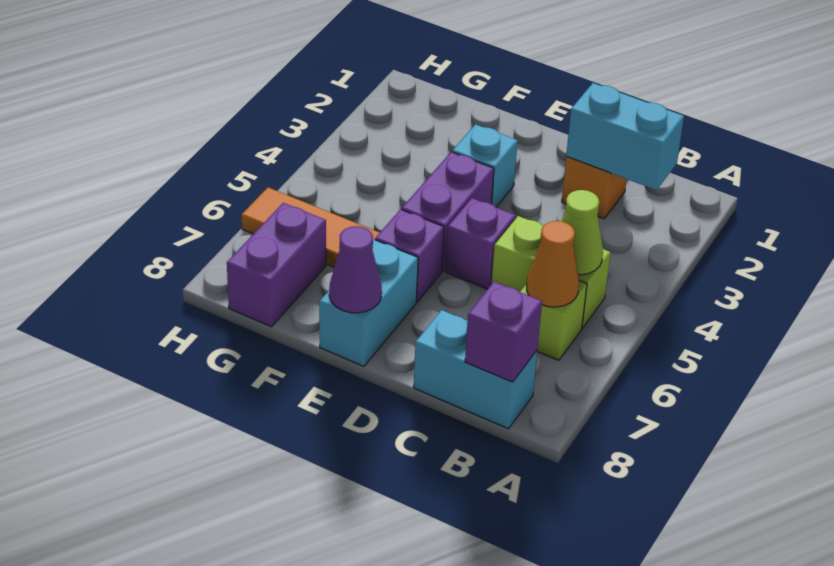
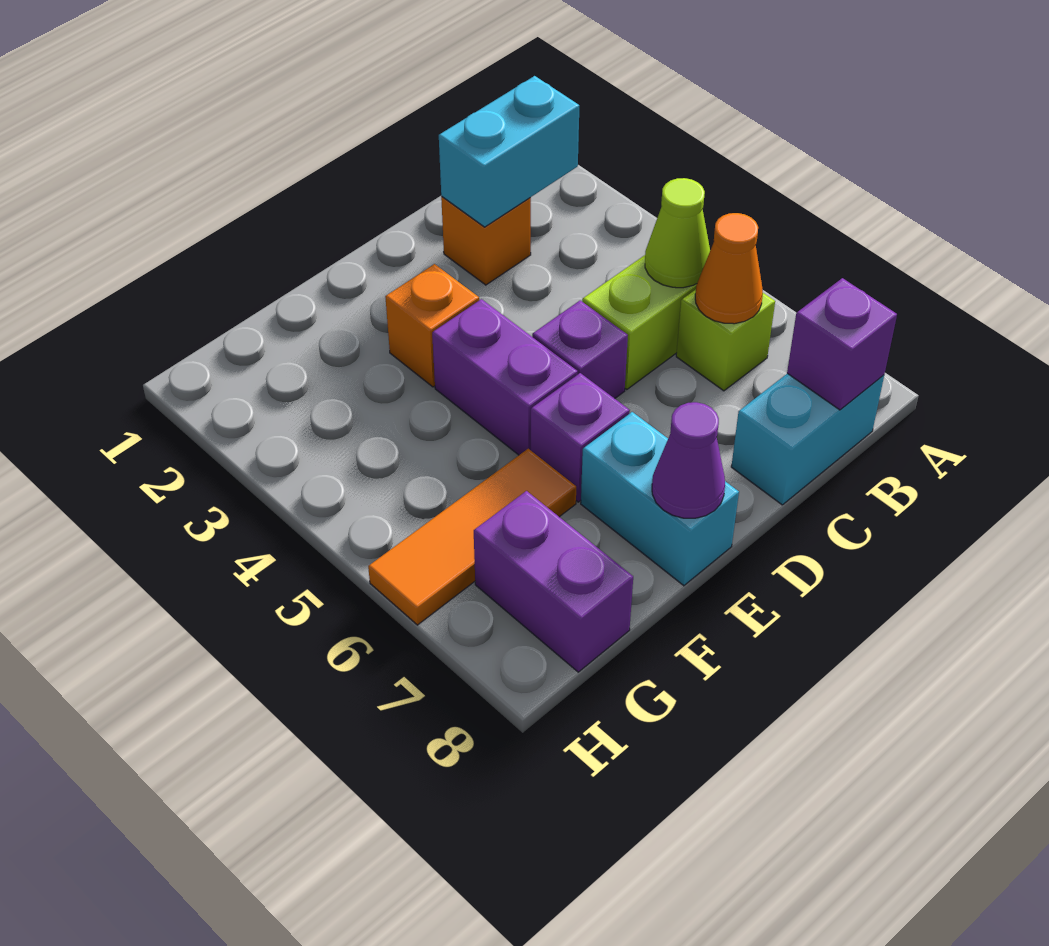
cyan brick E3 level 1 -> orange brick E3 level 1

